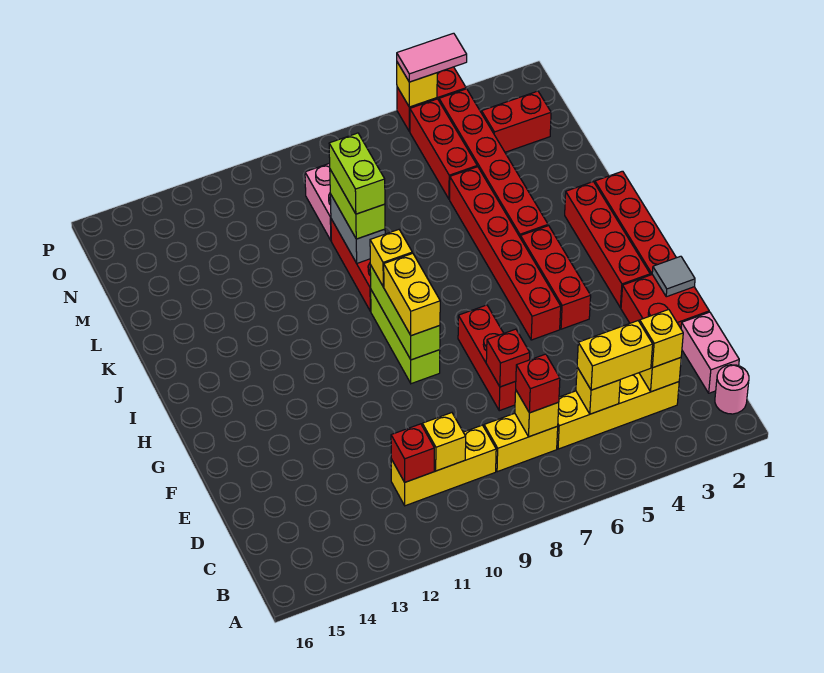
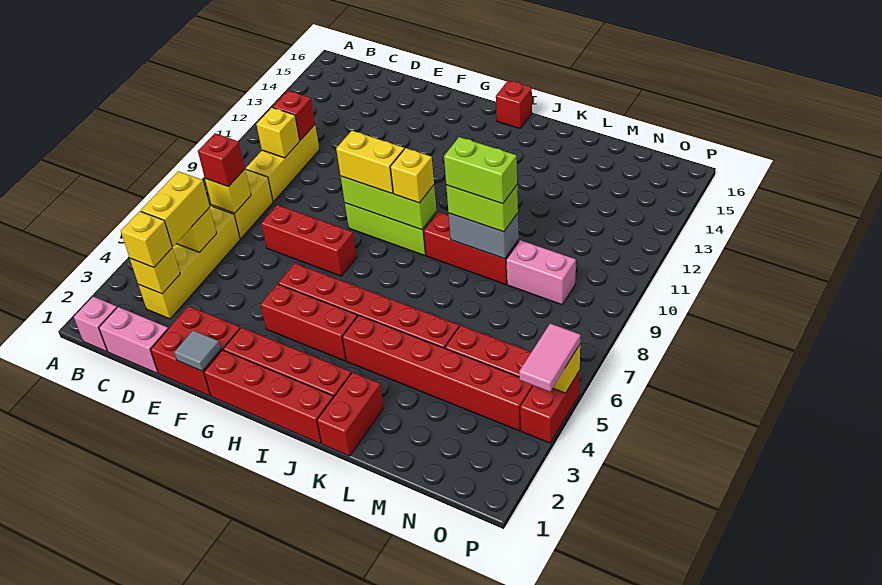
pink round brick B1 level 1 -> pink brick B1 level 1
red brick E7 level 2 -> red brick I16 level 1
red brick N2:N3 level 1 -> red brick K1:K2 level 1

